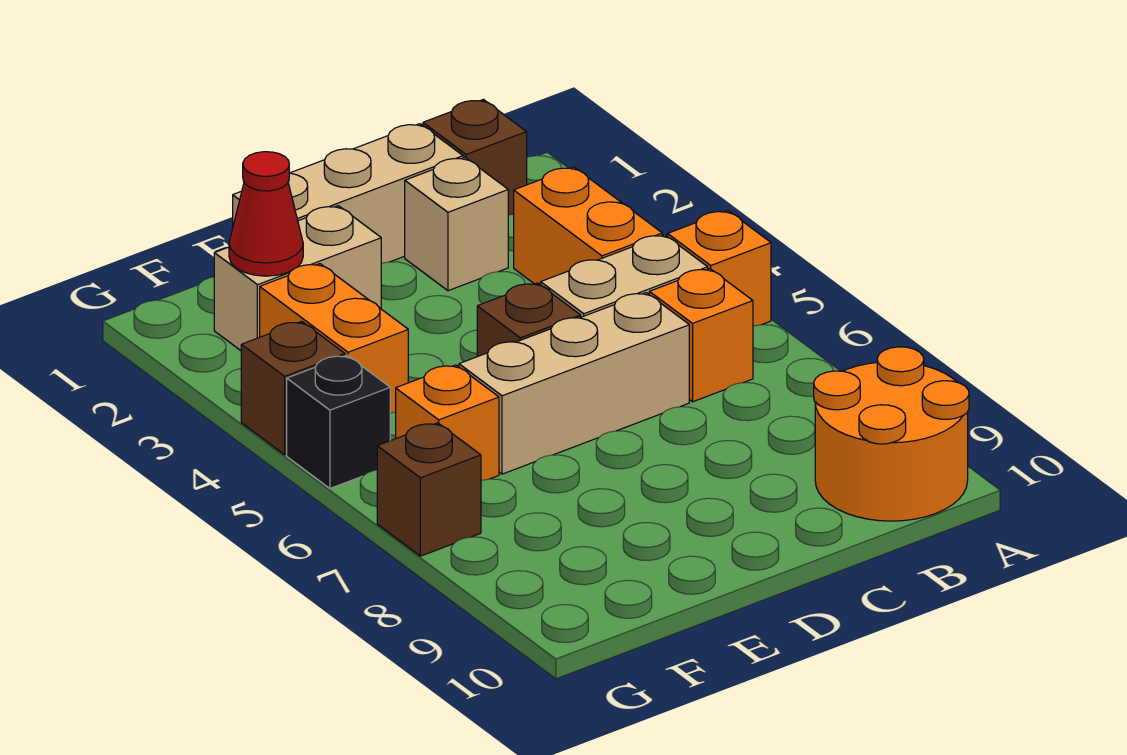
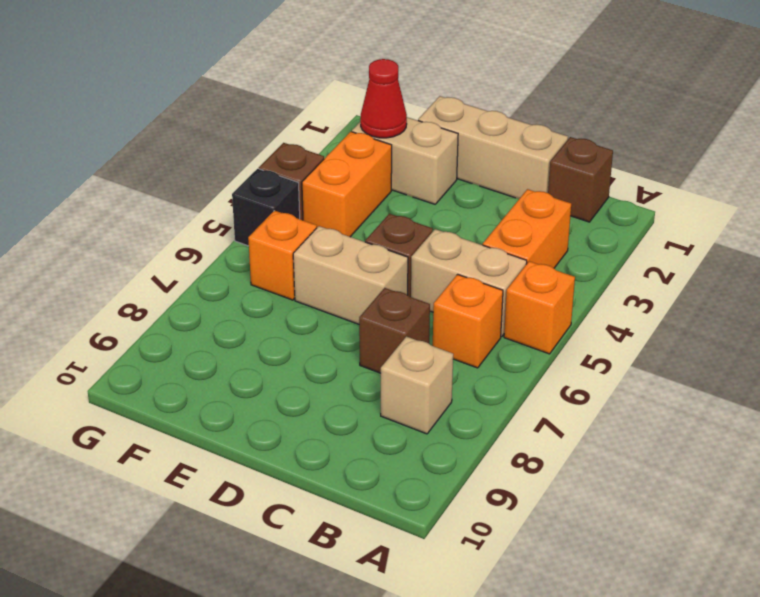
orange round brick A9:B10 level 1 -> none
tan brick C2 level 1 -> tan brick B8 level 1
tan brick C6:E6 level 1 -> tan brick D6:E6 level 1
brown brick G7 level 1 -> brown brick C7 level 1

